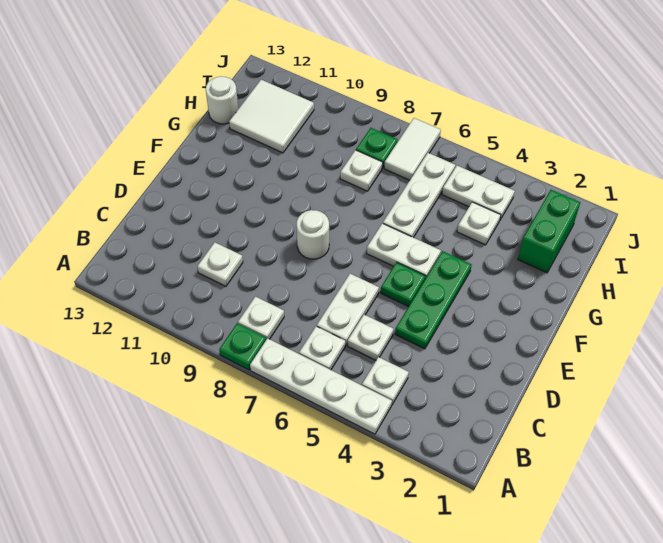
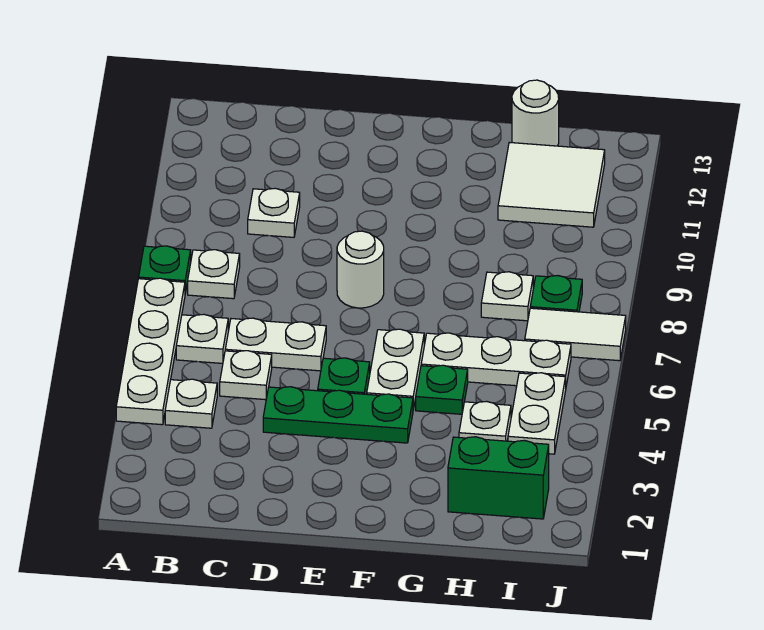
none -> green plate G5 level 1

